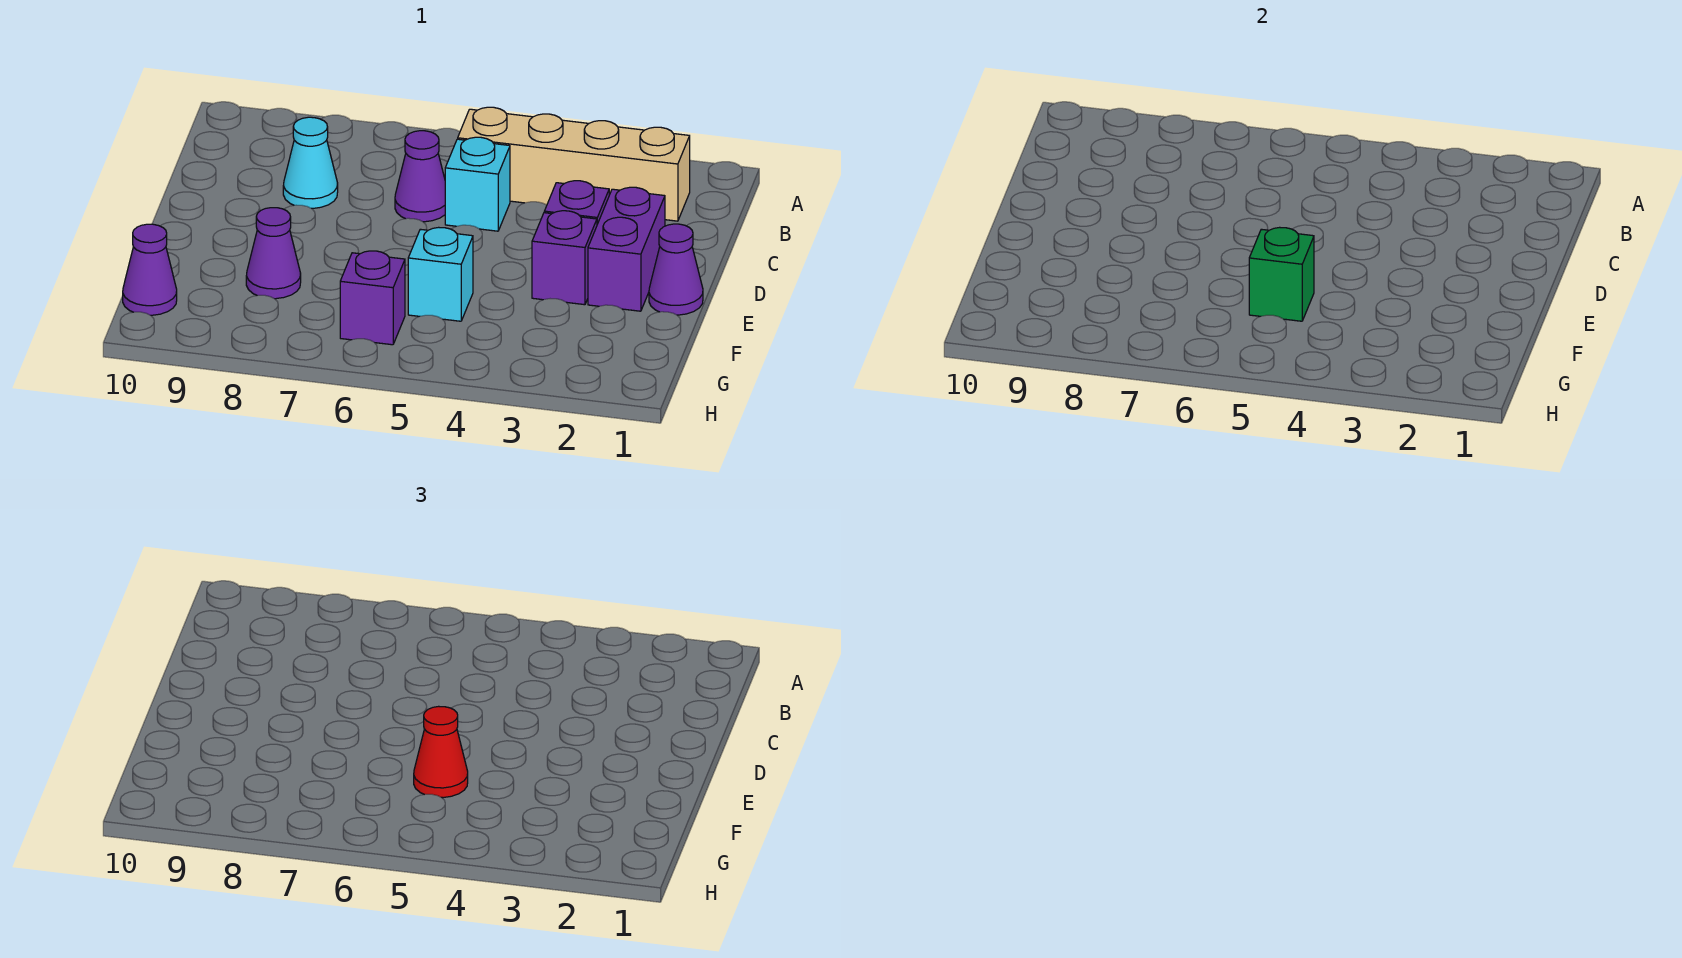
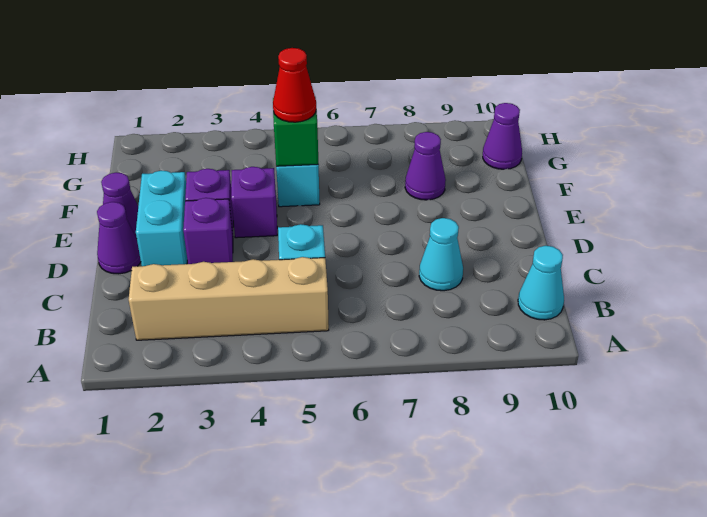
none -> cyan cone B10 level 1
purple cone C6 level 1 -> purple cone D1 level 1
purple brick D2:E2 level 1 -> cyan brick D2:E2 level 1
purple brick G6 level 1 -> purple brick E4 level 1

